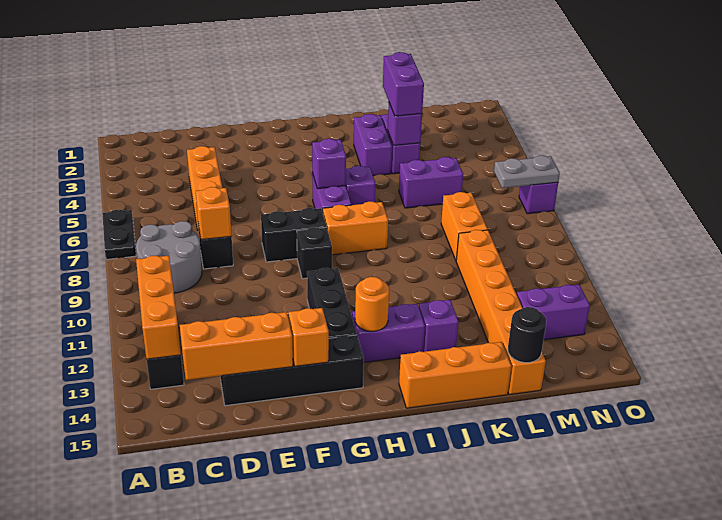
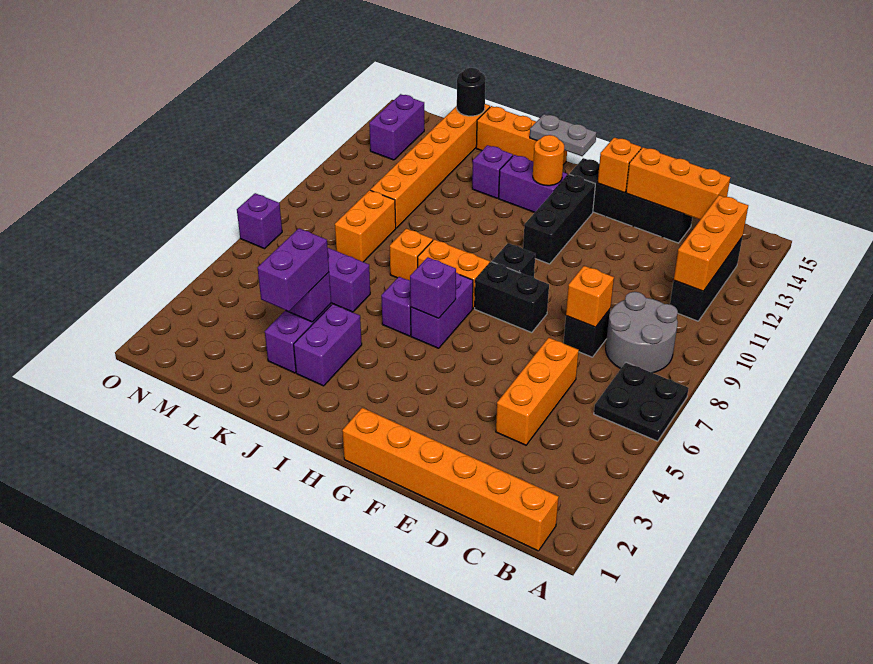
black plate A6:A7 level 1 -> black plate A6:B7 level 1
none -> orange brick B1:G1 level 1
none -> orange brick J8 level 1
purple brick M13:N13 level 1 -> purple brick N13:N14 level 1
grey plate N7:O7 level 2 -> grey plate H15:I15 level 2

